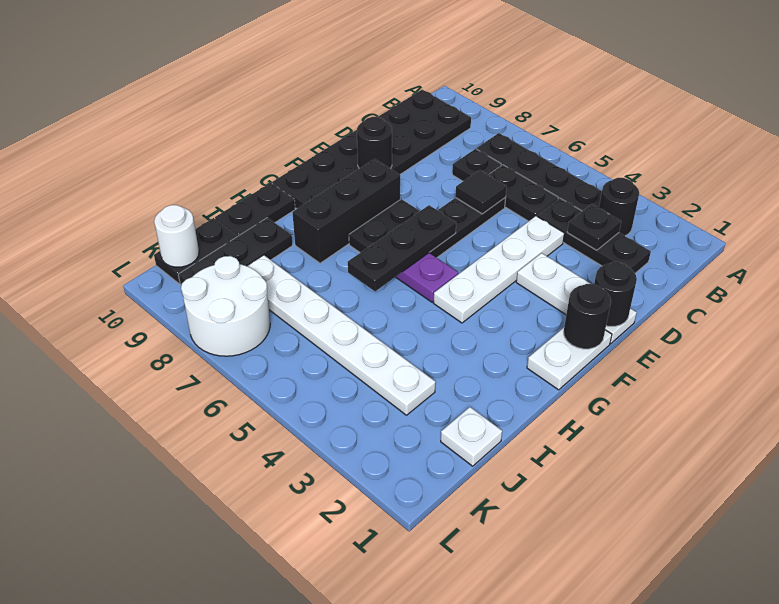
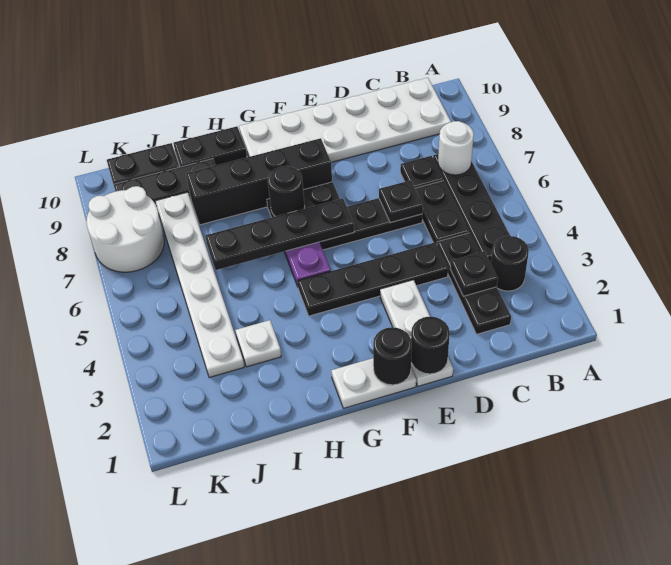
black plate B9:G10 level 1 -> white plate B9:G10 level 1
white plate D4:G4 level 1 -> black plate D4:G4 level 1
black tile D6 level 2 -> black plate D6 level 2
black round brick E9 level 2 -> black round brick G7 level 2
black plate F6:H6 level 2 -> black plate F6:I6 level 2
black brick F8:H8 level 1 -> black brick F8:I8 level 1
white plate J1 level 1 -> white plate I3 level 1
white round brick K10 level 2 -> white round brick B7 level 2

